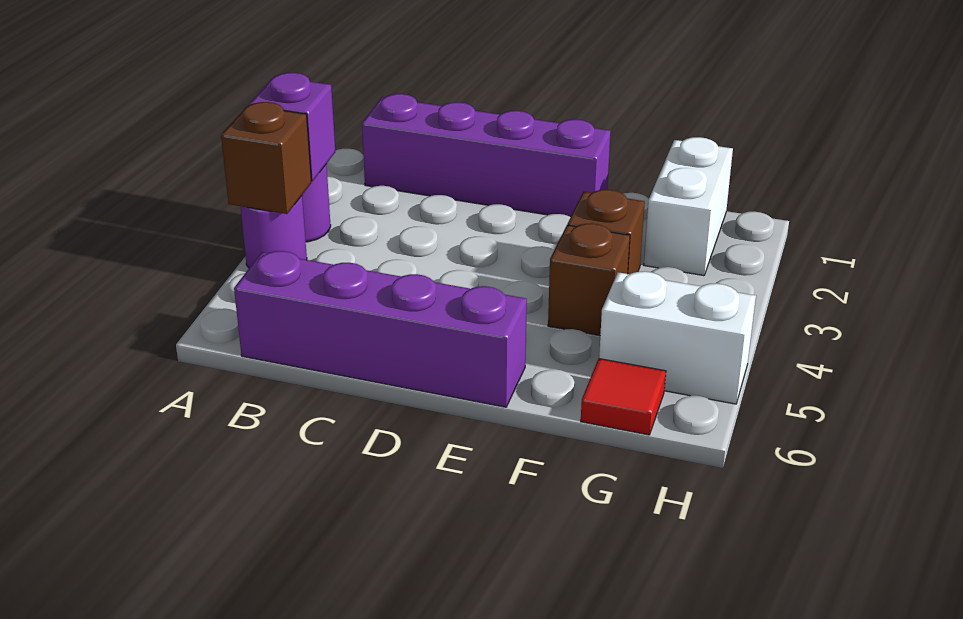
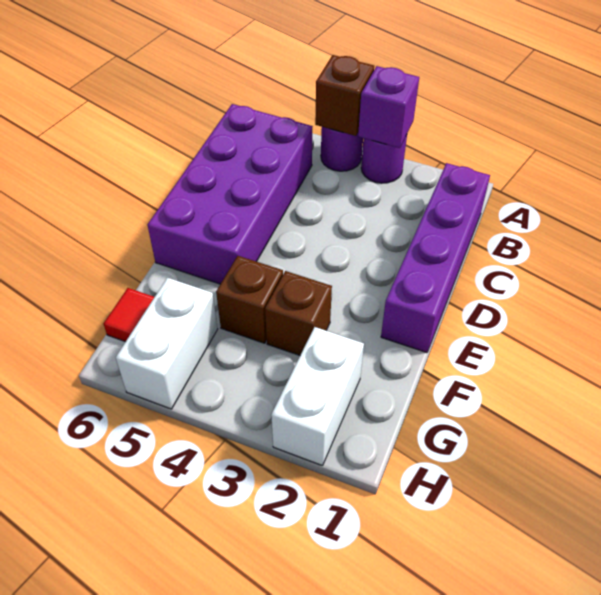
purple brick B6:E6 level 1 -> purple brick B5:E6 level 1
white brick G1:G2 level 1 -> white brick G2:H2 level 1

